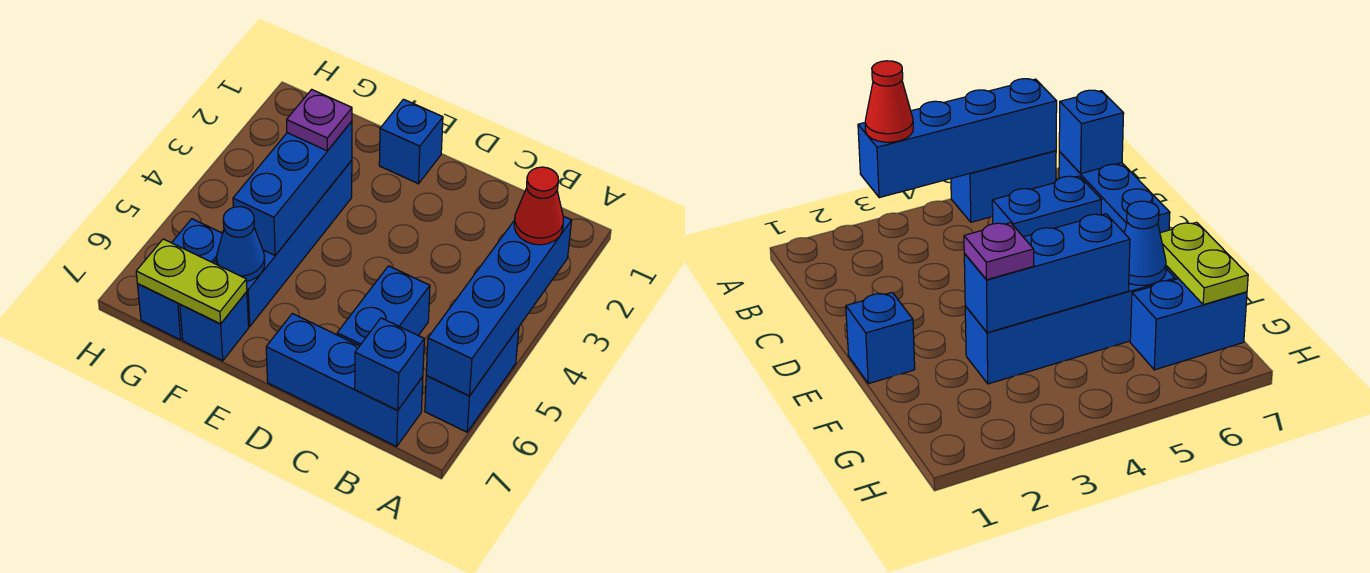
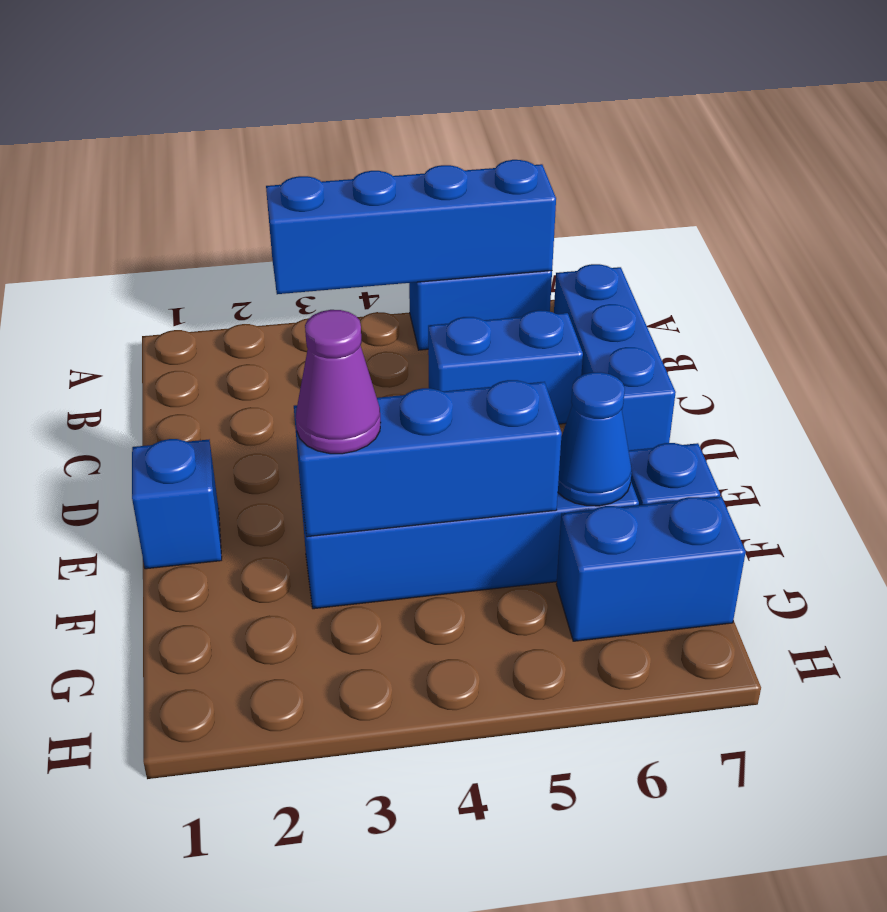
red cone A3 level 3 -> none
blue brick B7 level 2 -> none
purple plate F3 level 3 -> purple cone F3 level 3
lime plate F7:G7 level 2 -> none

